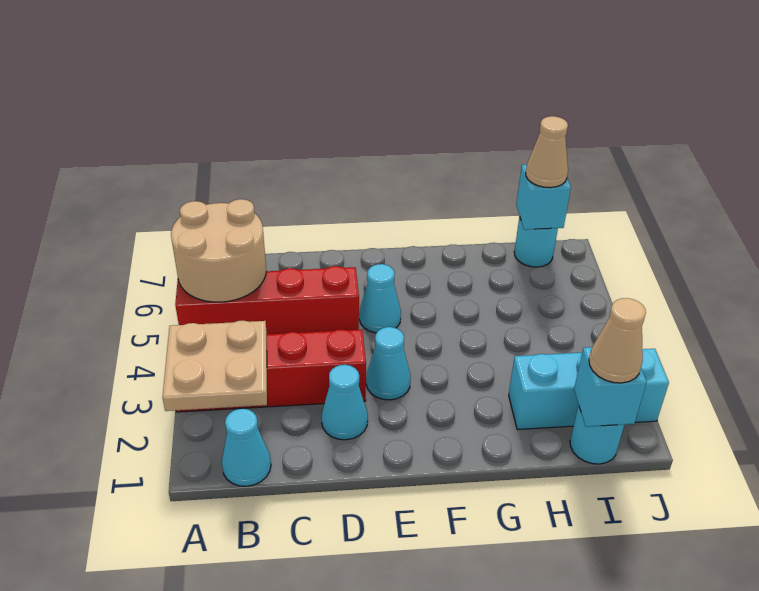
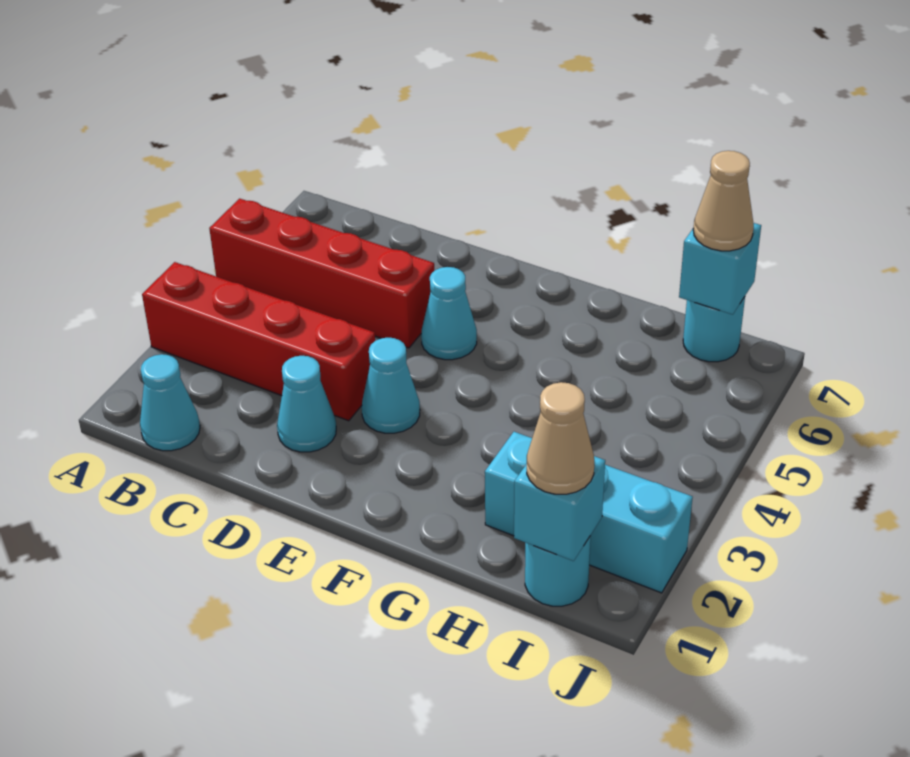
tan plate A2:B3 level 2 -> none
tan round brick A5:B6 level 2 -> none

